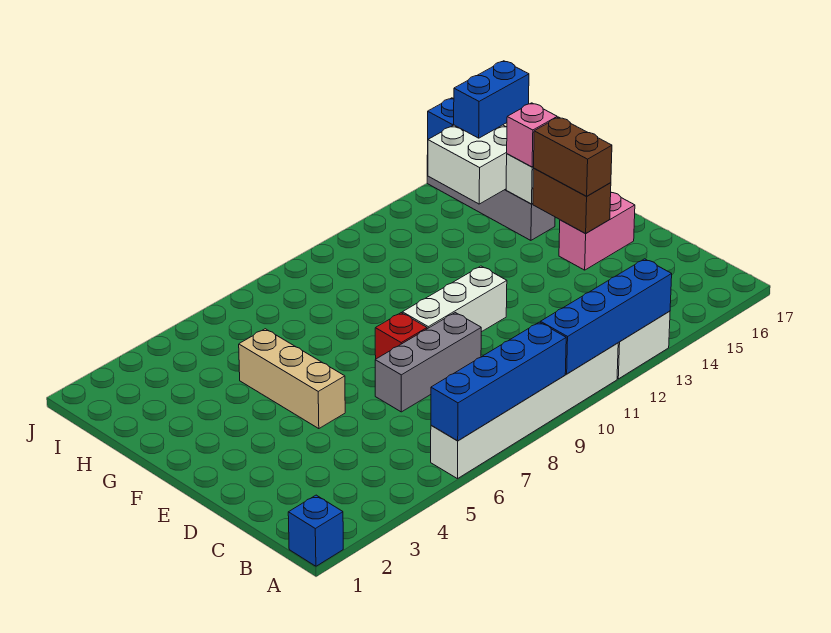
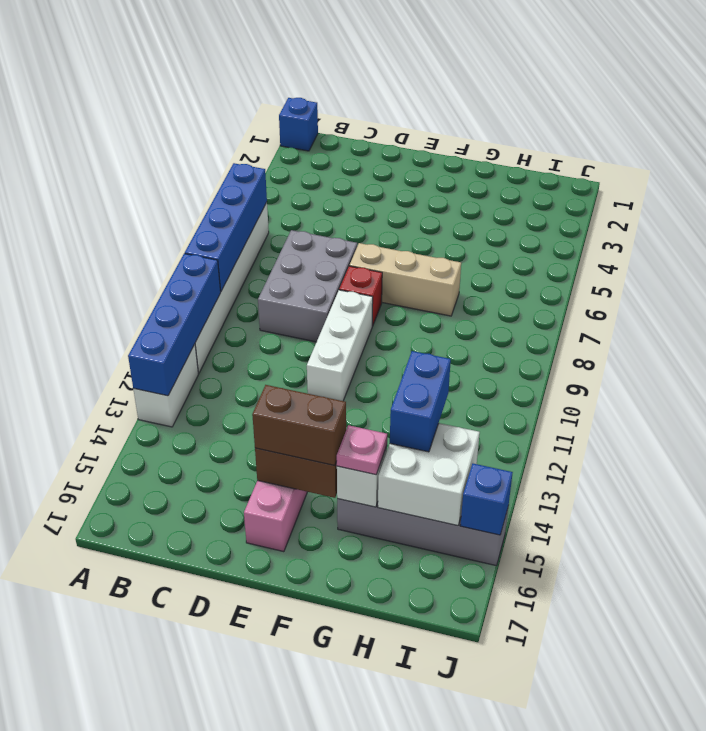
grey brick D7:D9 level 1 -> grey brick C7:D9 level 1
tan brick E5:G5 level 1 -> tan brick E7:G7 level 1
pink brick G15 level 3 -> pink plate G15 level 3
blue brick I15:I16 level 3 -> blue brick H13:H14 level 3

